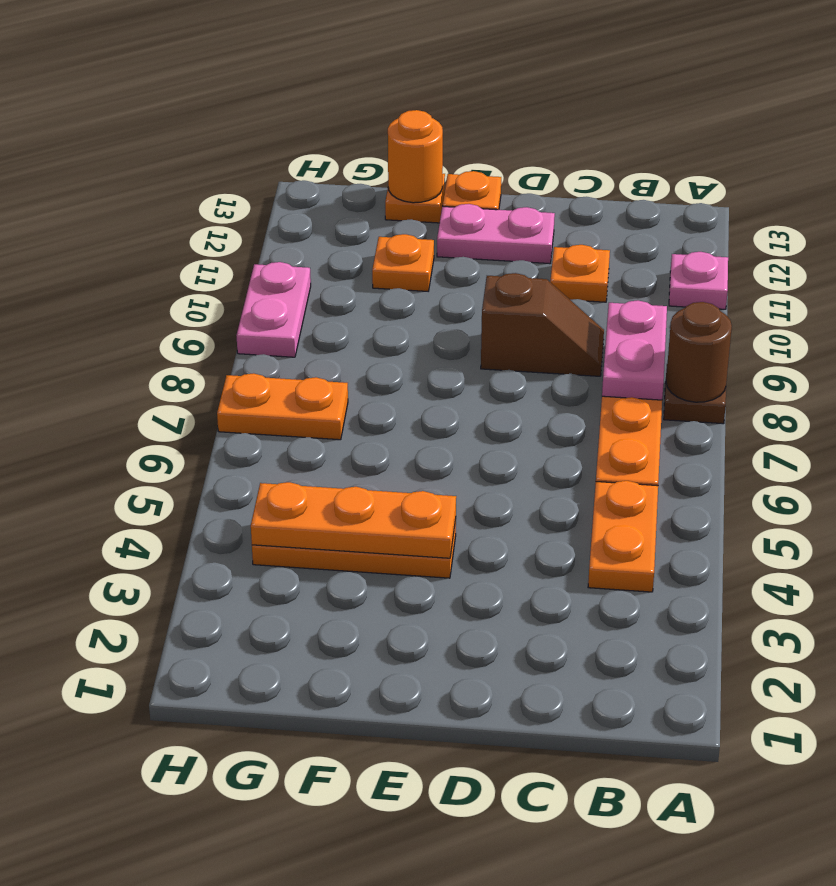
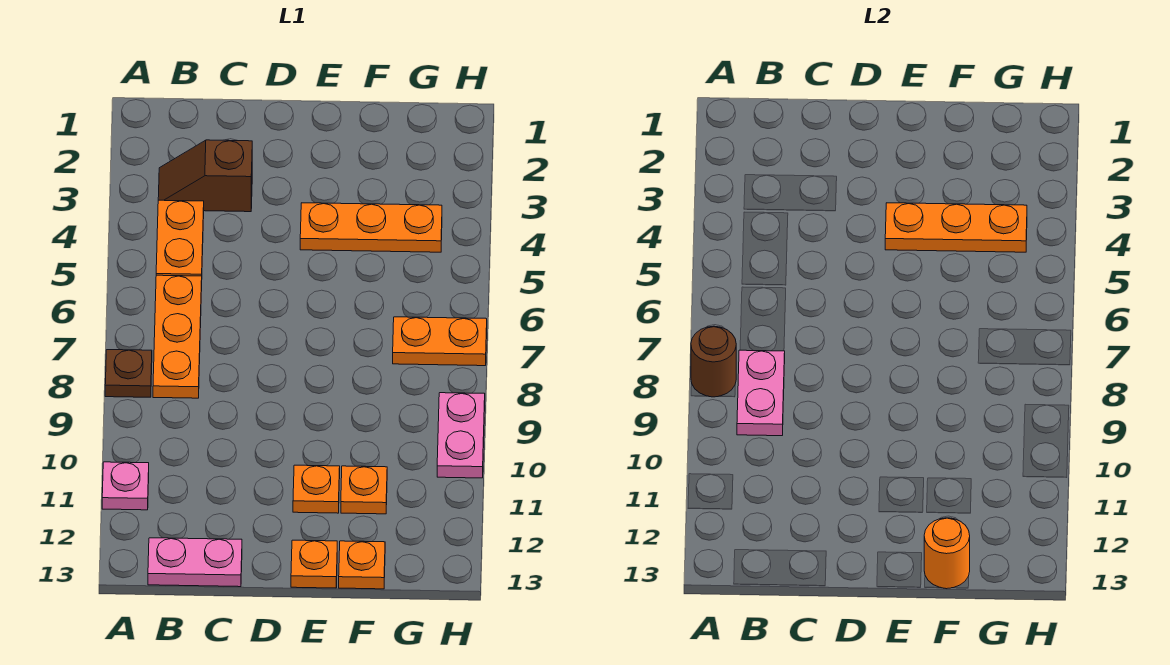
brown slope C9:D9 level 1 top D -> brown slope B3:C3 level 1 top C
orange plate C11 level 1 -> orange plate E11 level 1
pink plate D12:E12 level 1 -> pink plate B13:C13 level 1

